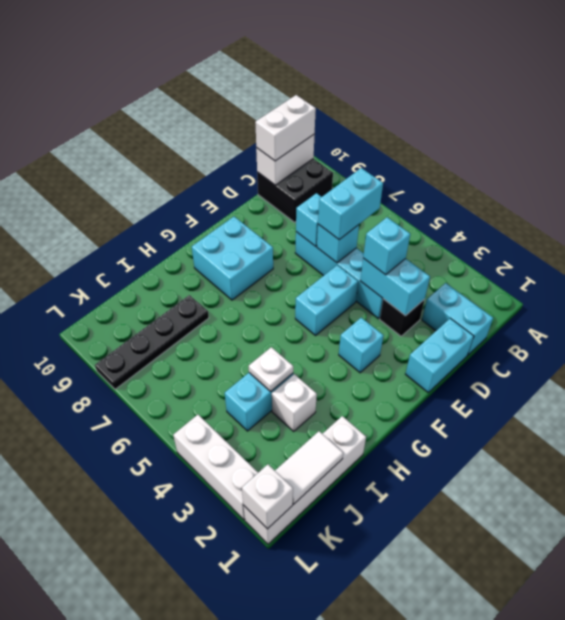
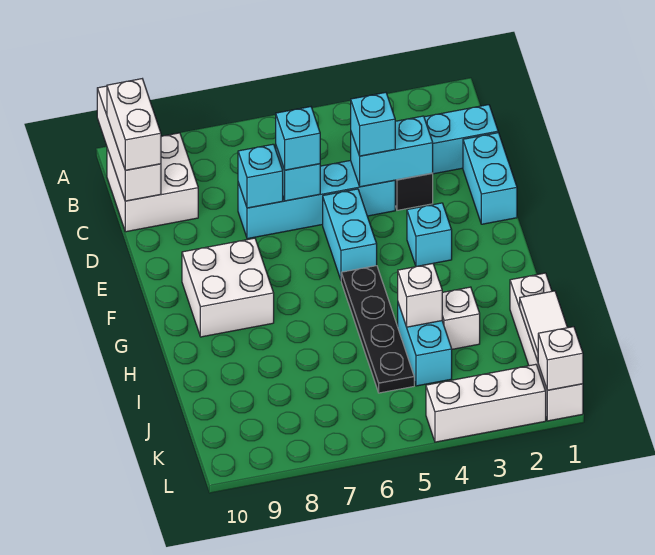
black brick B9:C10 level 1 -> white brick B9:C10 level 1
white brick B10:C10 level 2 -> white brick A10:C10 level 2
cyan brick C6:D6 level 3 -> cyan brick D6 level 3
cyan brick F8:G9 level 1 -> white brick F8:G9 level 1
white plate I4 level 2 -> white brick I4 level 2
black plate I8:L8 level 1 -> black plate G5:J5 level 1

